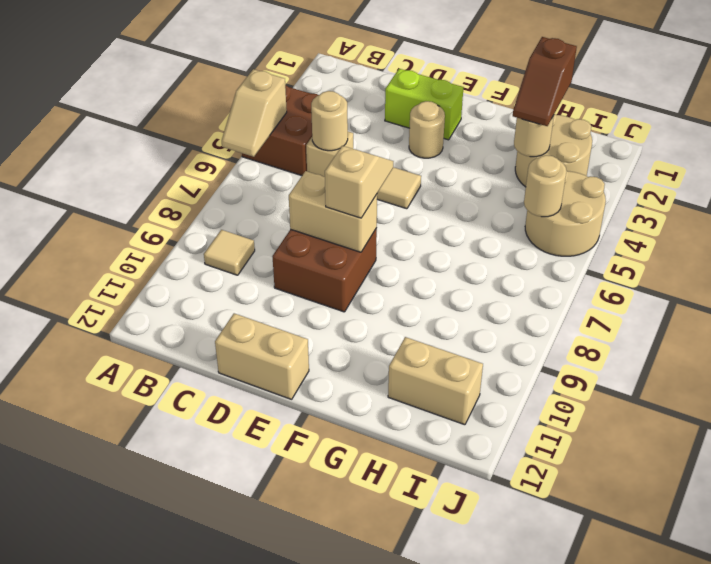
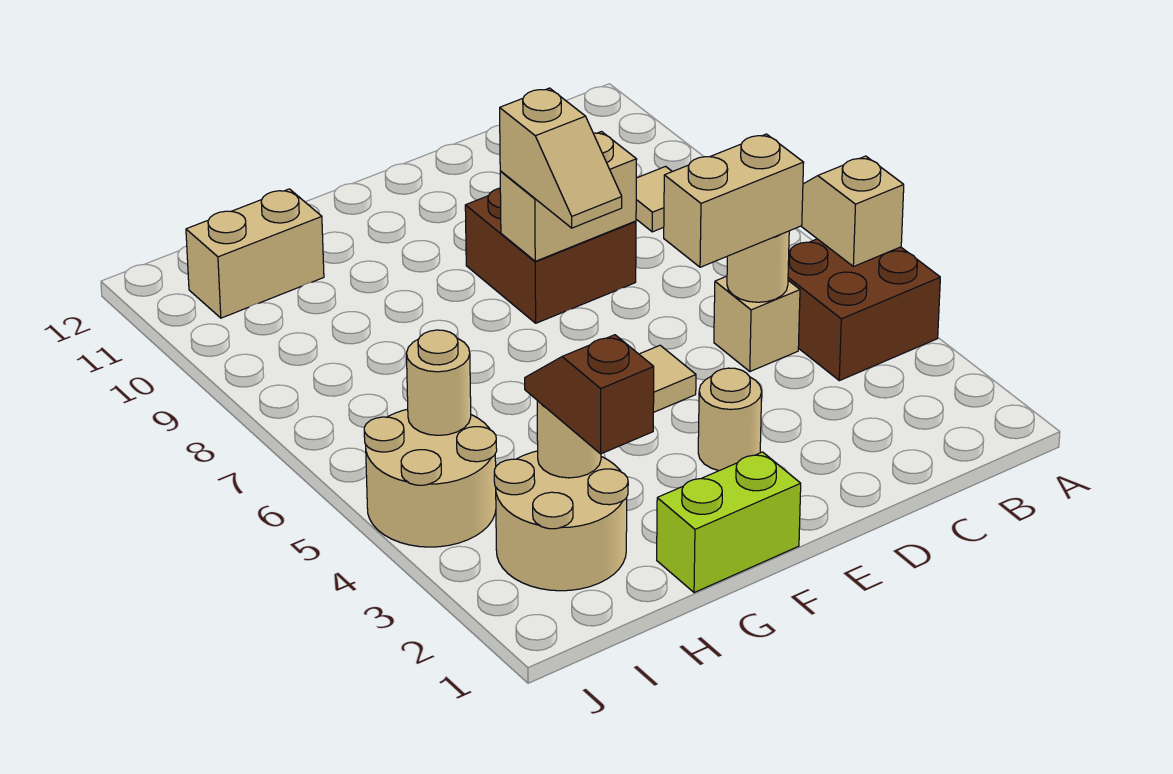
lime brick D2:E2 level 1 -> lime brick F1:G1 level 1
tan brick D12:E12 level 1 -> tan brick C5:D5 level 3

